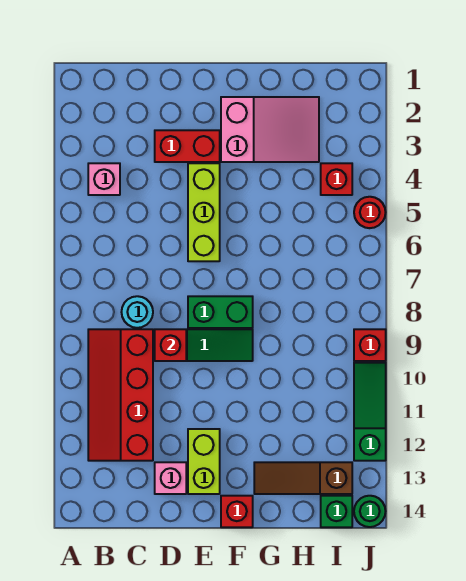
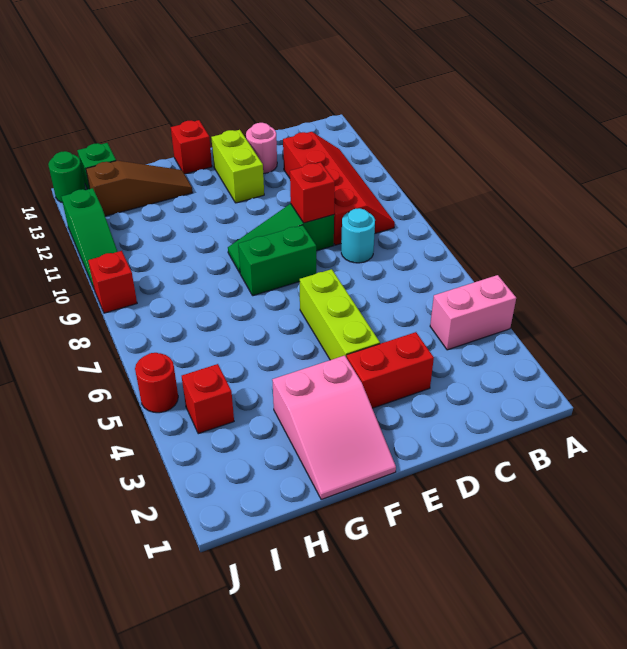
pink brick B4 level 1 -> pink brick A4:B4 level 1
pink brick D13 level 1 -> pink round brick D13 level 1
pink slope F2:H3 level 1 top F -> pink slope F1:G3 level 1 top 3

